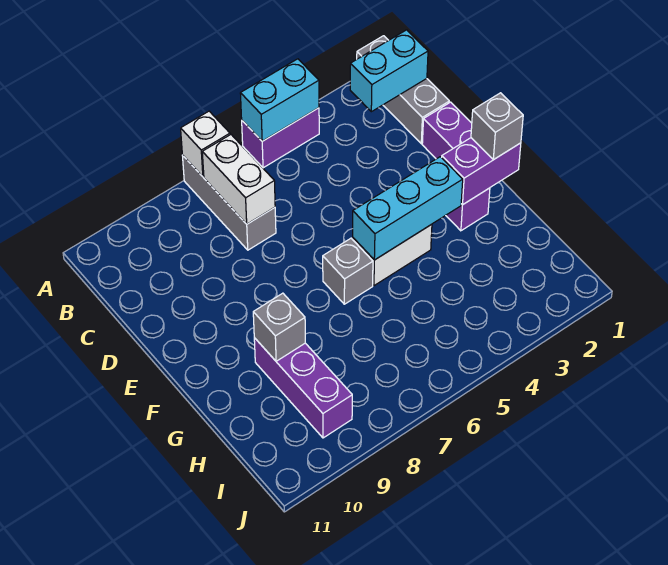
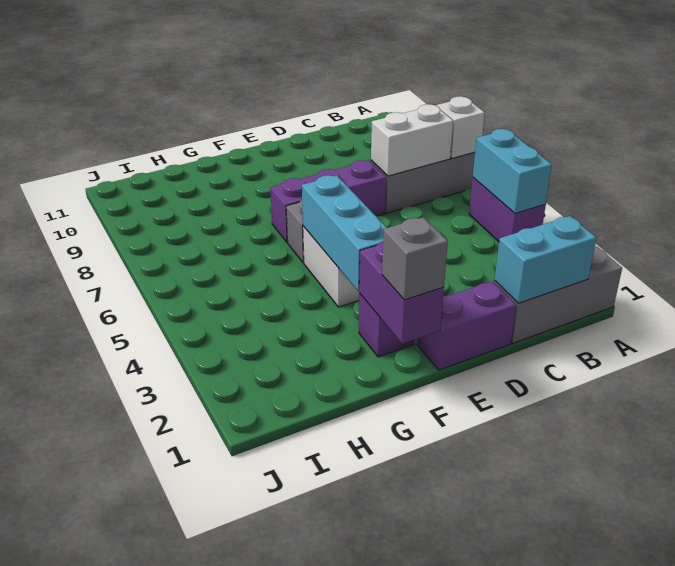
cyan brick B1:B2 level 2 -> cyan brick B1:C1 level 2
purple brick G9:I9 level 1 -> purple brick D7:F7 level 1
grey brick G9 level 2 -> none

